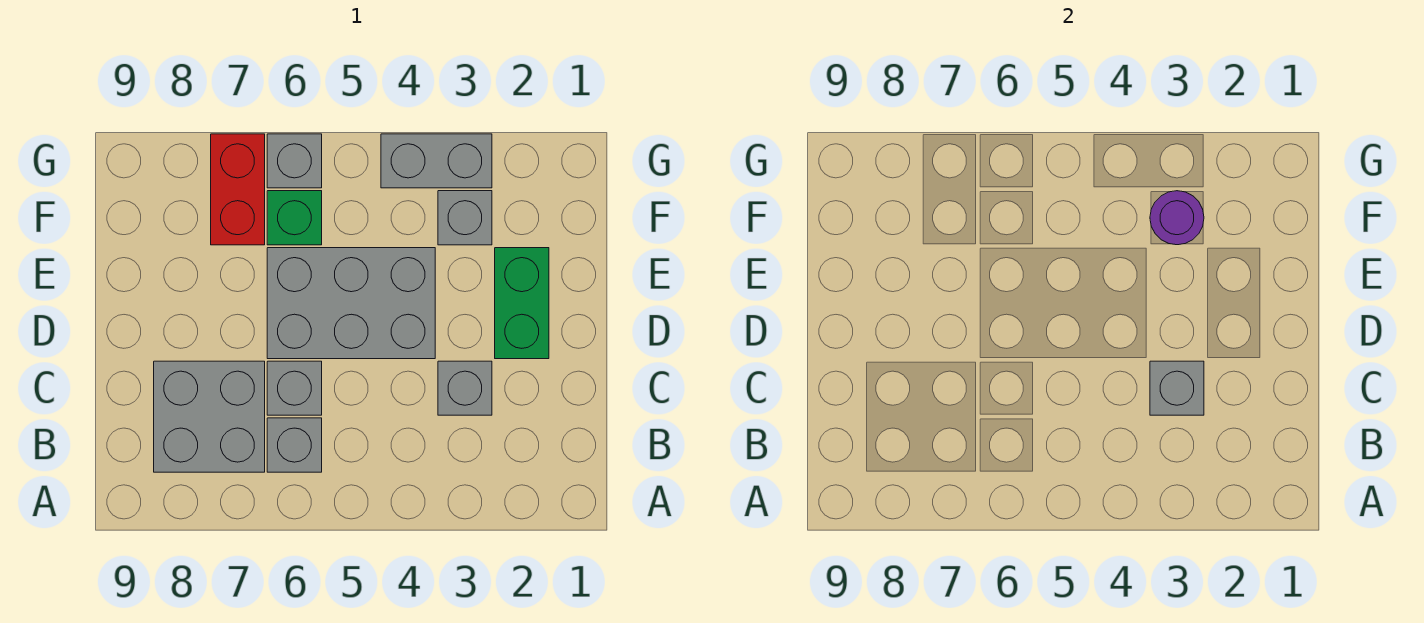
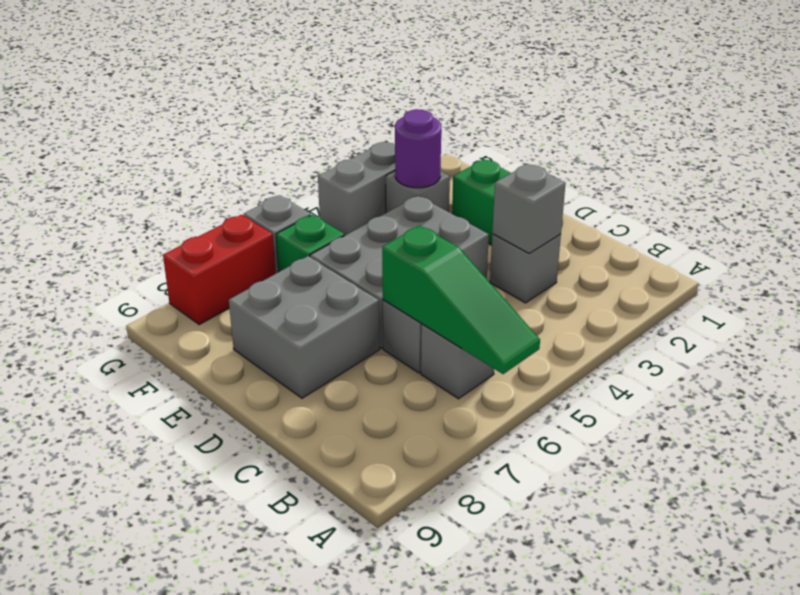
none -> green slope A6:C6 level 2 top C
grey brick B7:C8 level 1 -> grey brick D7:E8 level 1
red brick F7:G7 level 1 -> red brick G7:G8 level 1

